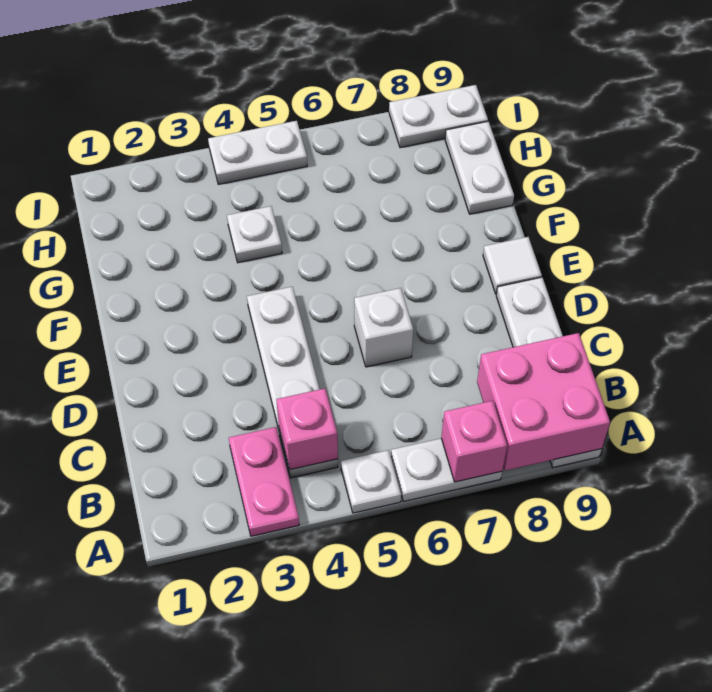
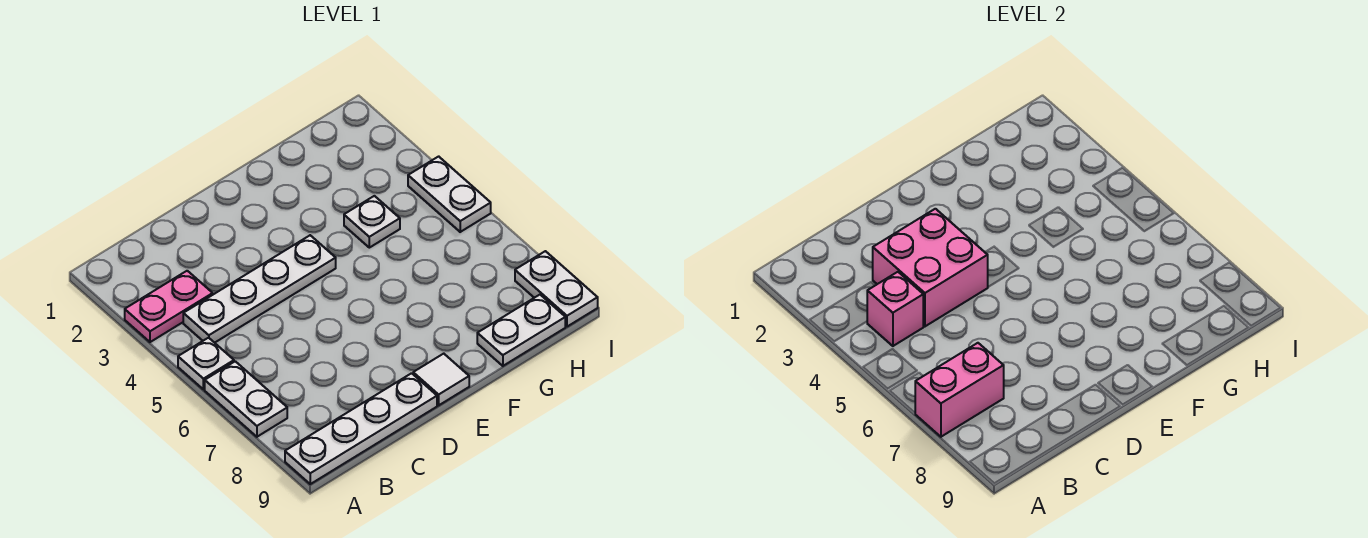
pink brick A7 level 2 -> pink brick A7:B7 level 2
pink brick A8:B9 level 2 -> pink brick C3:D4 level 2
white brick D6 level 1 -> none

